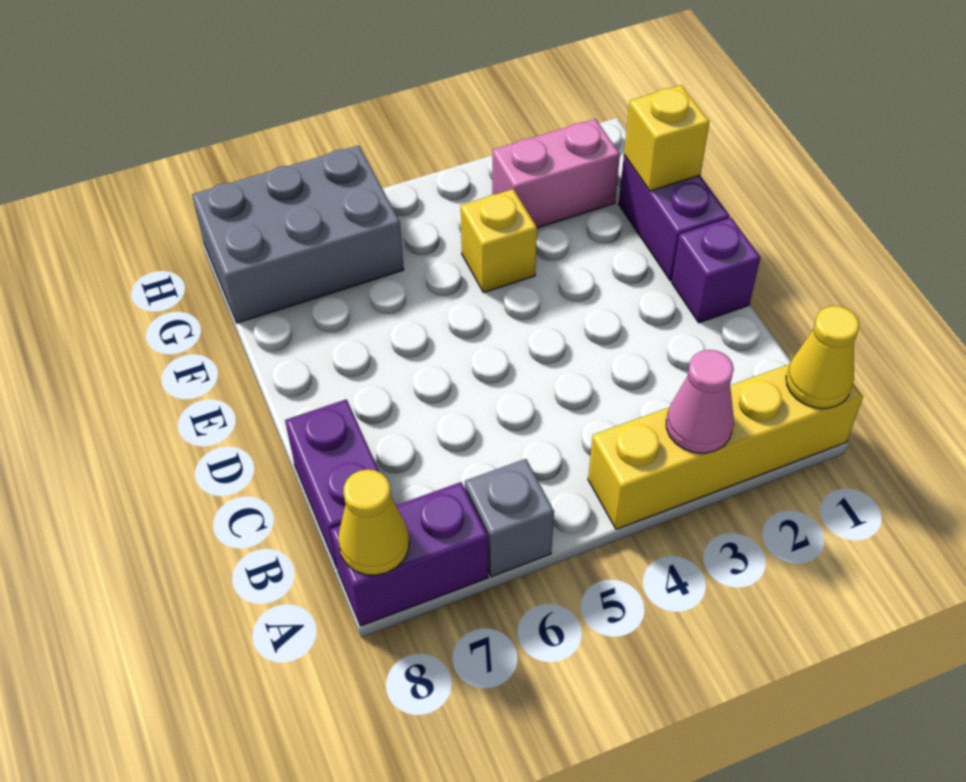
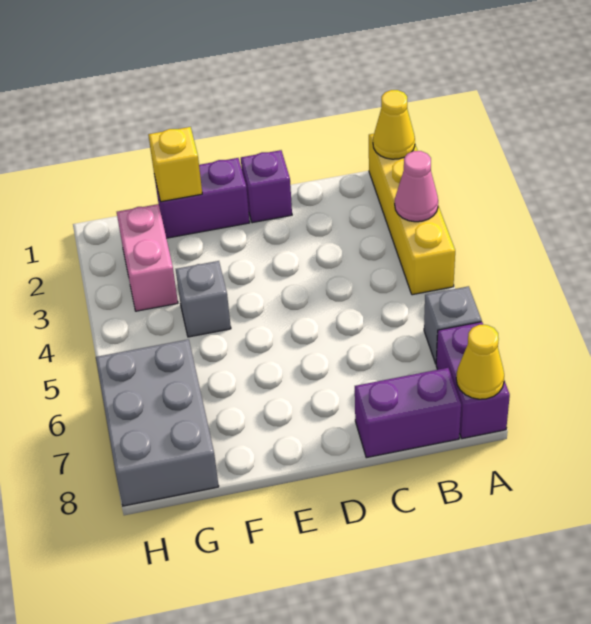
yellow brick F4 level 1 -> grey brick F4 level 1

